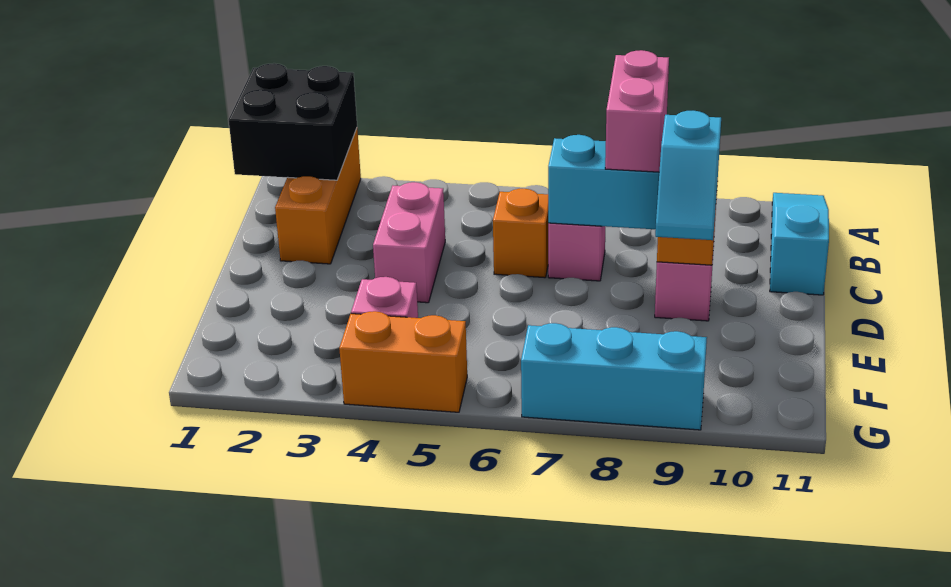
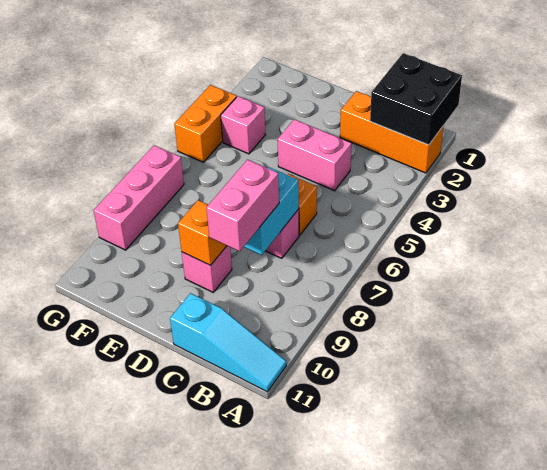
pink brick B8:C8 level 3 -> pink brick C8:C9 level 3
cyan slope D9:E9 level 3 top D -> none
cyan brick G7:G9 level 1 -> pink brick G7:G9 level 1

